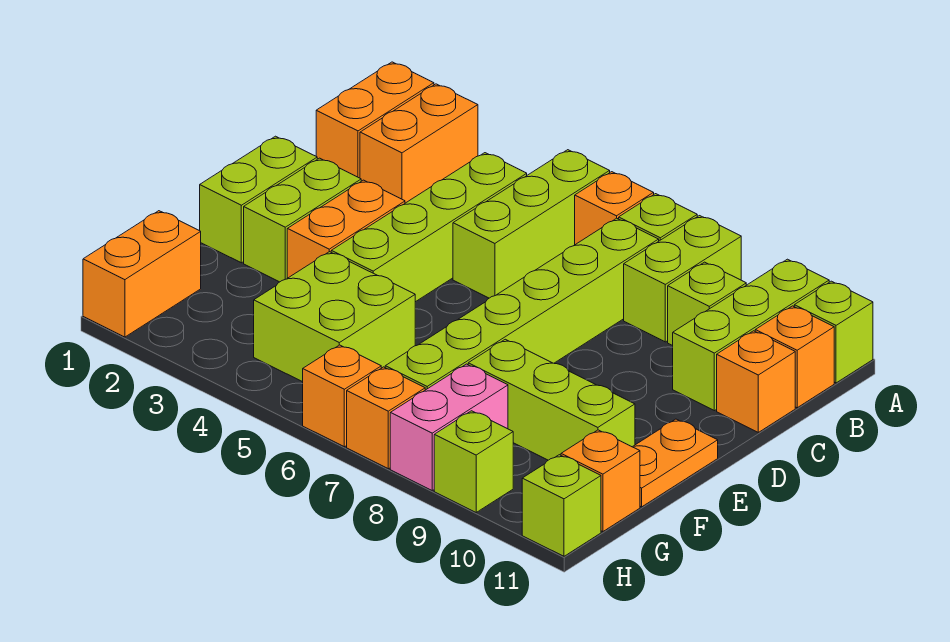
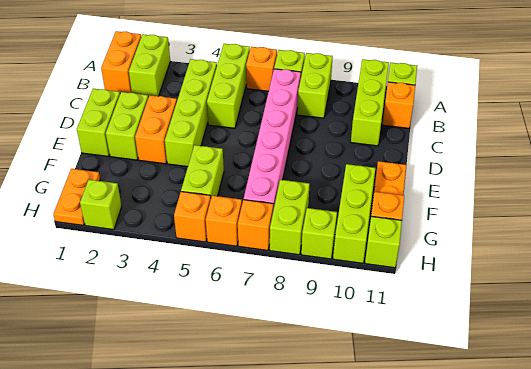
orange brick A2:B2 level 1 -> lime brick A2:B2 level 1
lime brick B7:G7 level 1 -> pink brick B7:G7 level 1
lime brick B9 level 1 -> lime brick H2 level 1
orange brick C11 level 1 -> orange brick H5 level 1
lime brick F4:G5 level 1 -> lime brick F5:G5 level 1
lime brick F8:F10 level 1 -> lime brick F10:H10 level 1
orange brick G1:H1 level 1 -> orange plate G1:H1 level 1
pink brick G8:H8 level 1 -> lime brick G8:H8 level 1

